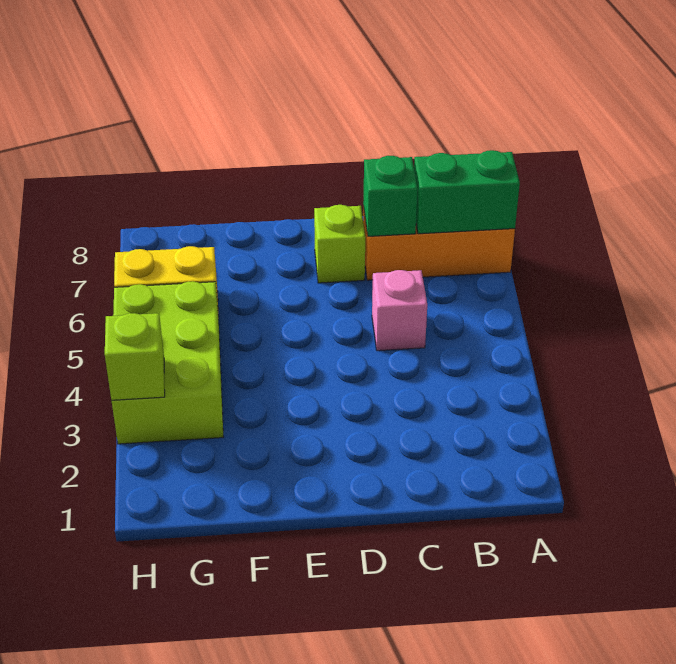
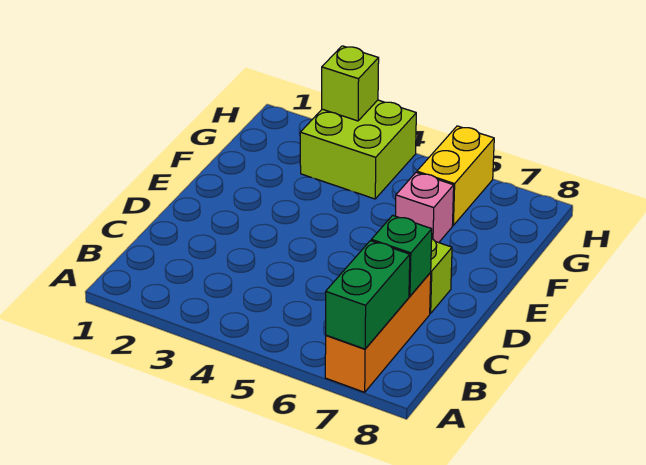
pink brick C5 level 1 -> pink brick F6 level 1
lime brick G3:H5 level 1 -> lime brick G3:H4 level 1

